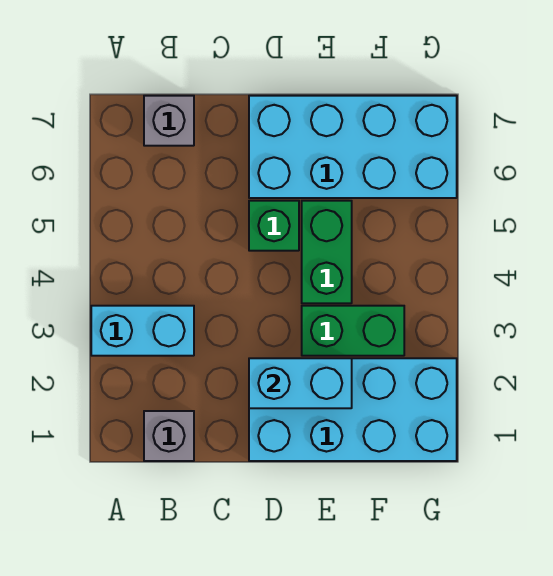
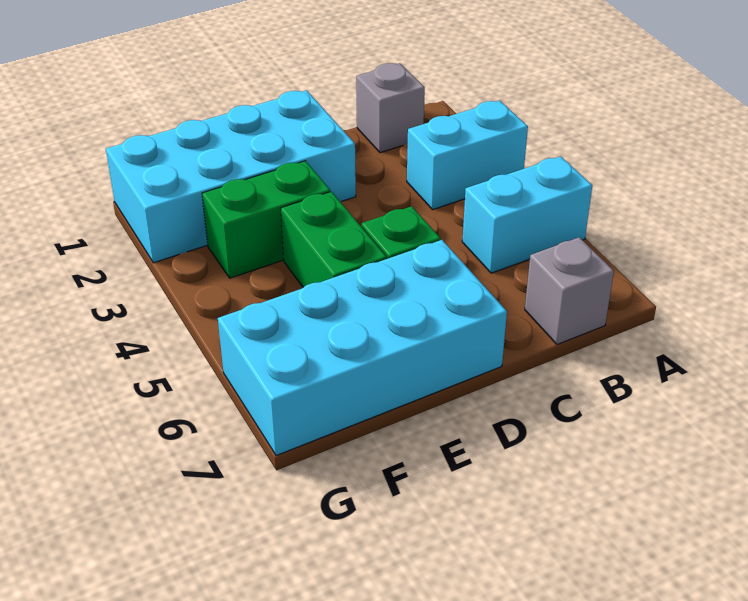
cyan brick D2:E2 level 2 -> cyan brick A5:B5 level 1

